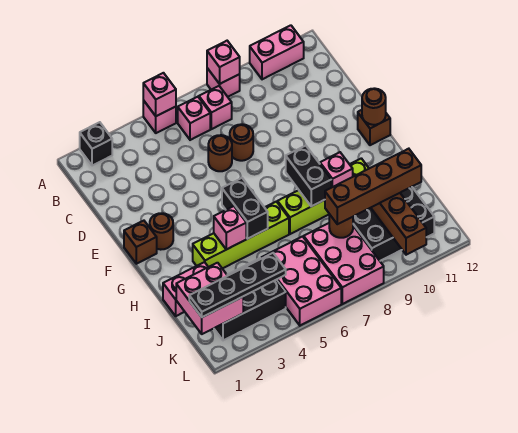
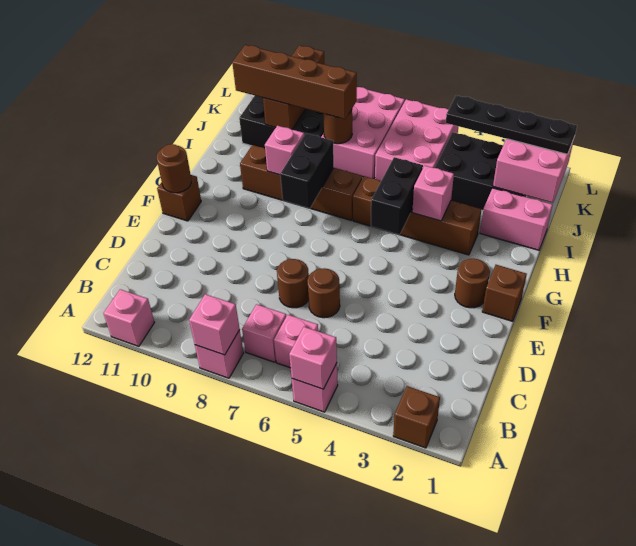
black brick A2 level 1 -> brown brick A2 level 1
pink brick A10:A11 level 1 -> pink brick A11 level 1
lime brick H3:H6 level 1 -> brown brick H3:H6 level 1
lime brick H7:H10 level 1 -> brown brick H7:H10 level 1

